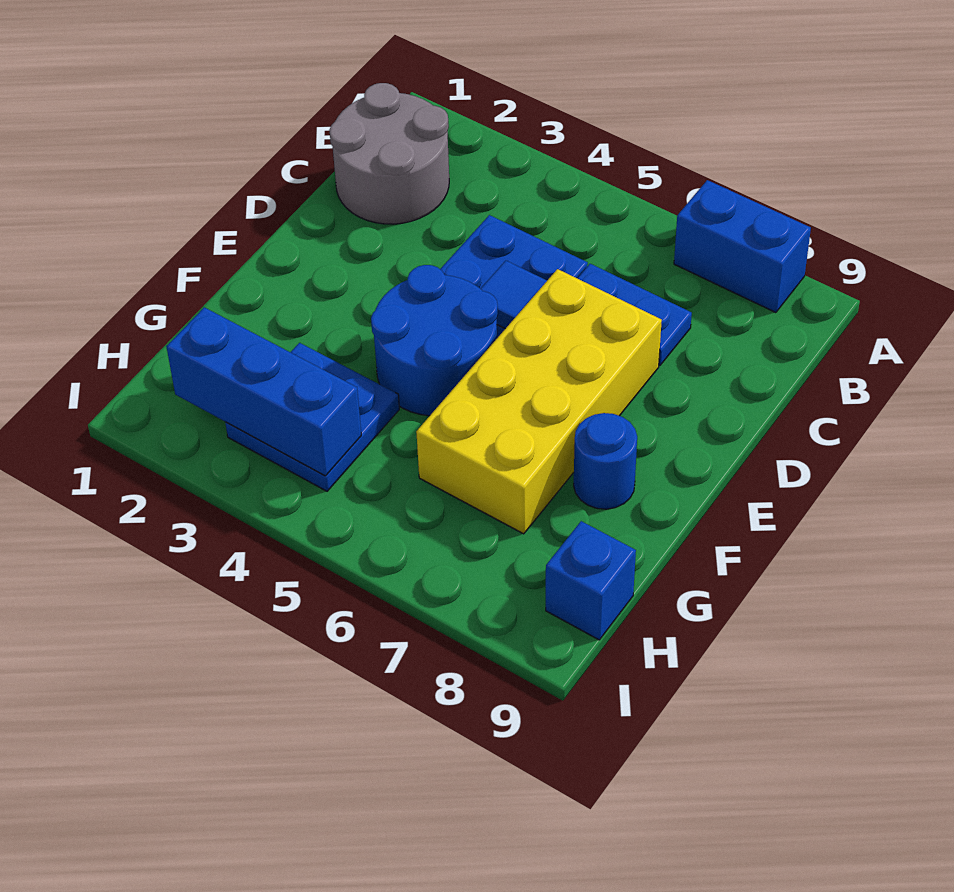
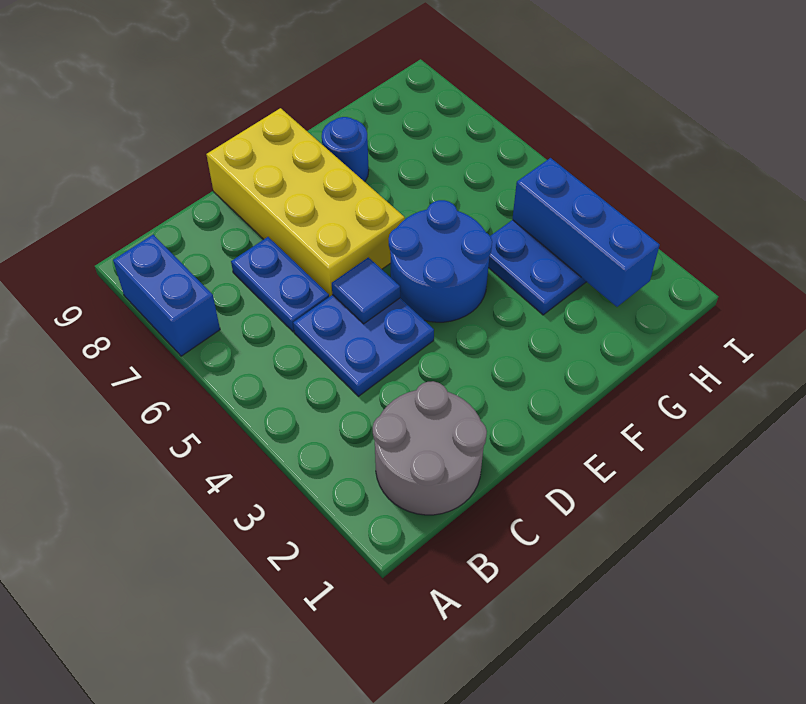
yellow brick D6:G7 level 1 -> yellow brick D6:E9 level 1
blue brick H9 level 1 -> none

